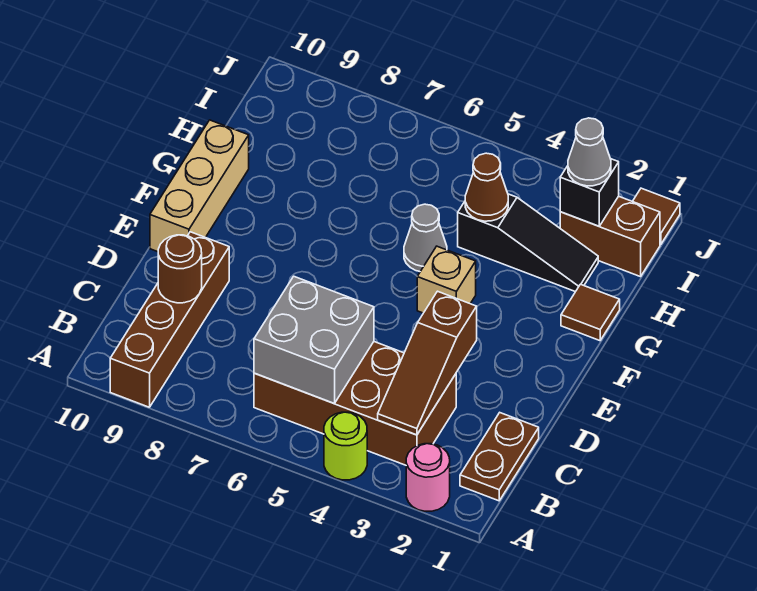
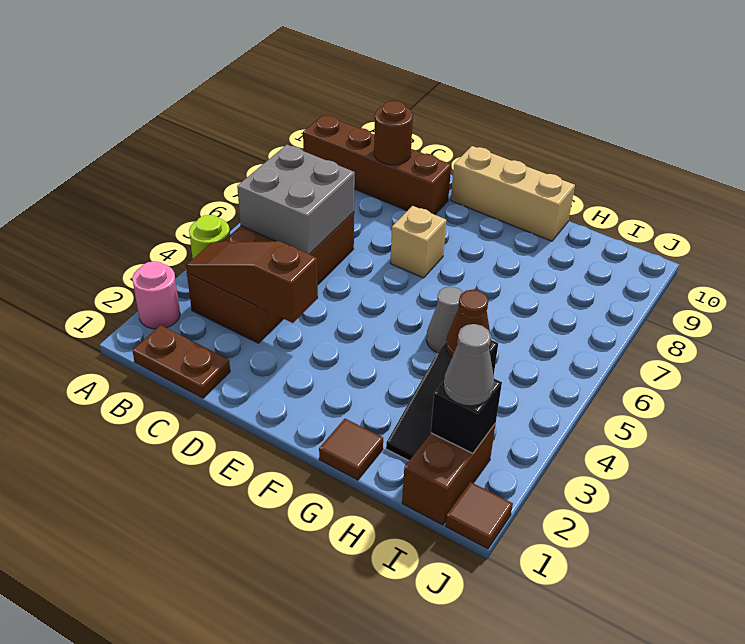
tan brick F4 level 1 -> tan brick E7 level 1

